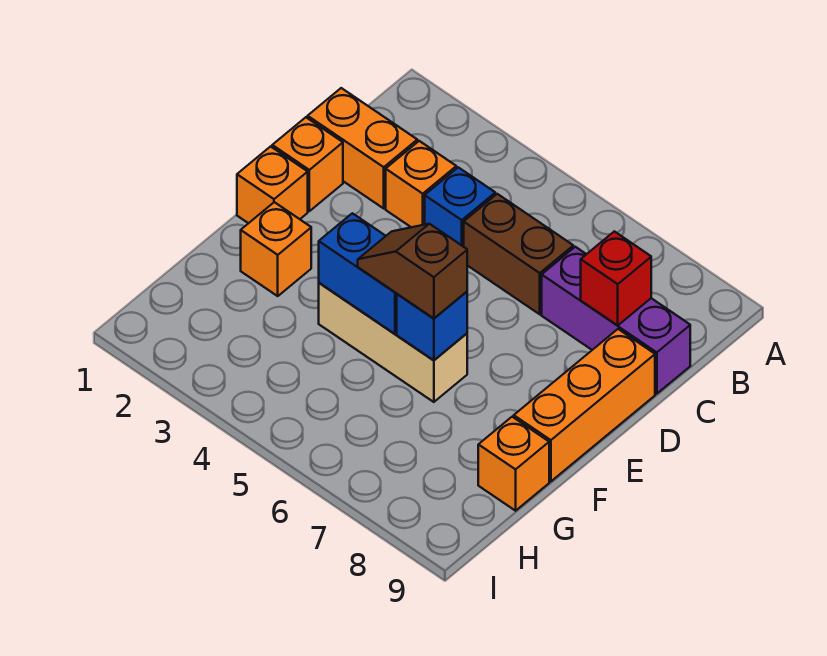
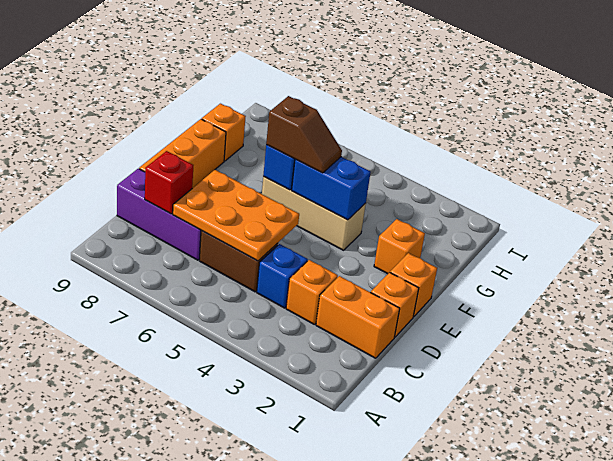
none -> orange plate C5:D7 level 2

